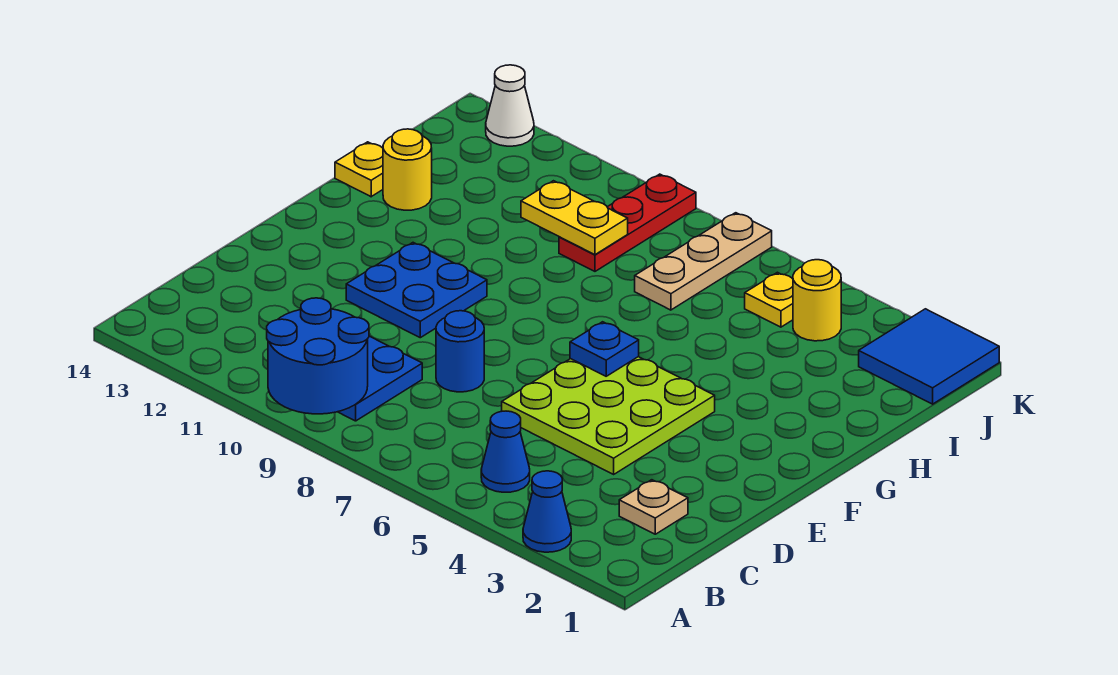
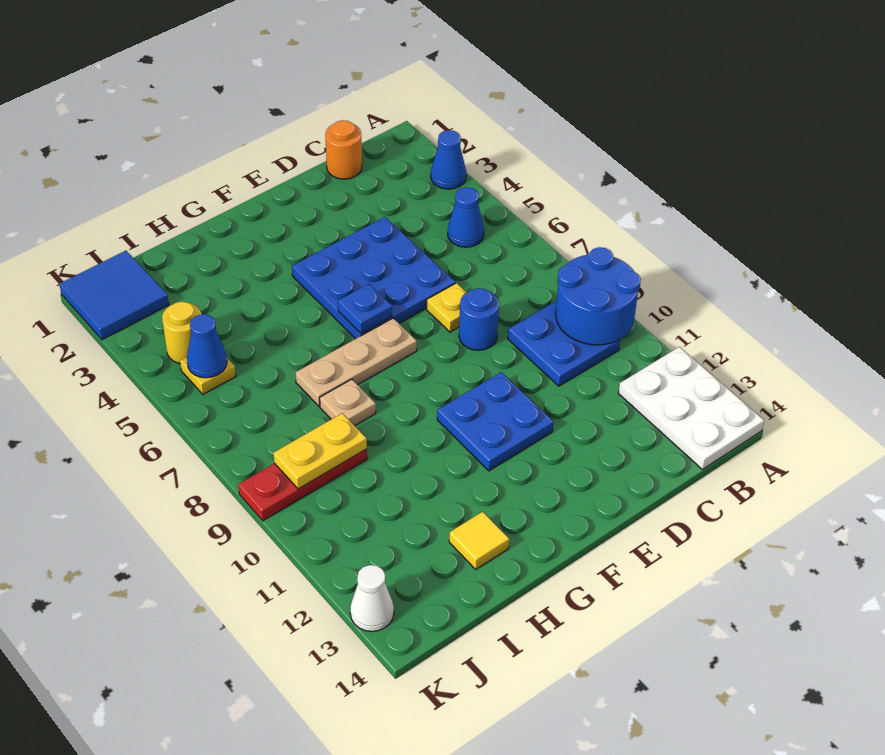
none -> white plate A12:B14 level 1
none -> orange round brick C1 level 1
tan plate C2 level 1 -> tan plate H8 level 1
lime plate D4:F6 level 1 -> blue plate D4:F6 level 1
yellow round brick H13 level 1 -> yellow tile H13 level 1
yellow plate H14 level 1 -> yellow plate D7 level 1
tan plate I7:K7 level 1 -> tan plate F7:H7 level 1
yellow plate I9:I10 level 2 -> yellow plate I9:J9 level 2
none -> blue cone J5 level 2

